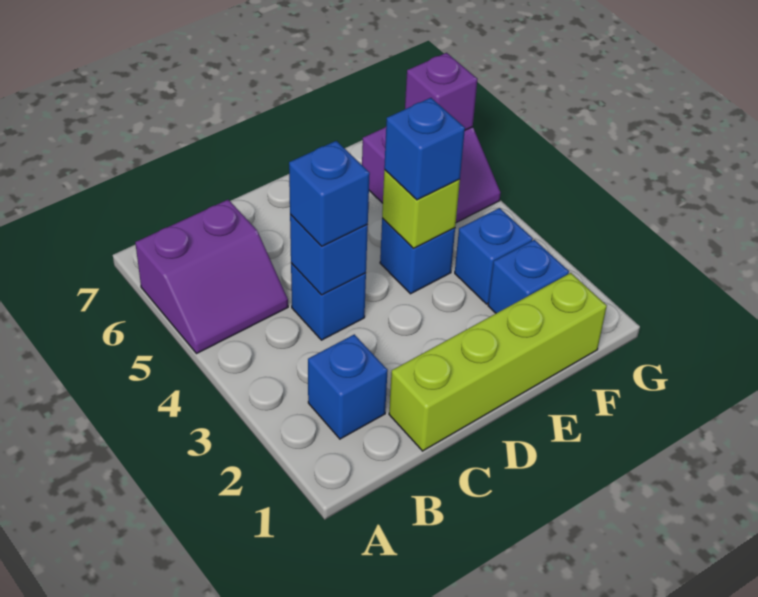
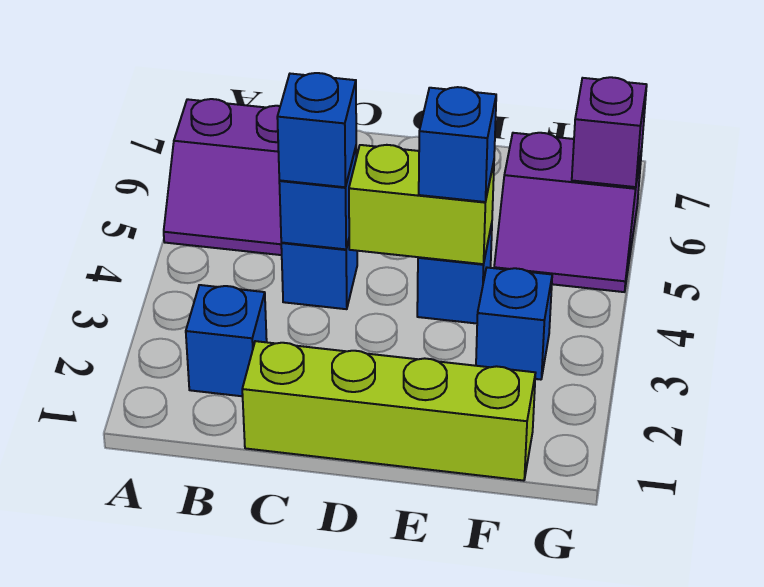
lime brick E4 level 2 -> lime brick D4:E4 level 2
blue brick F2 level 1 -> none

